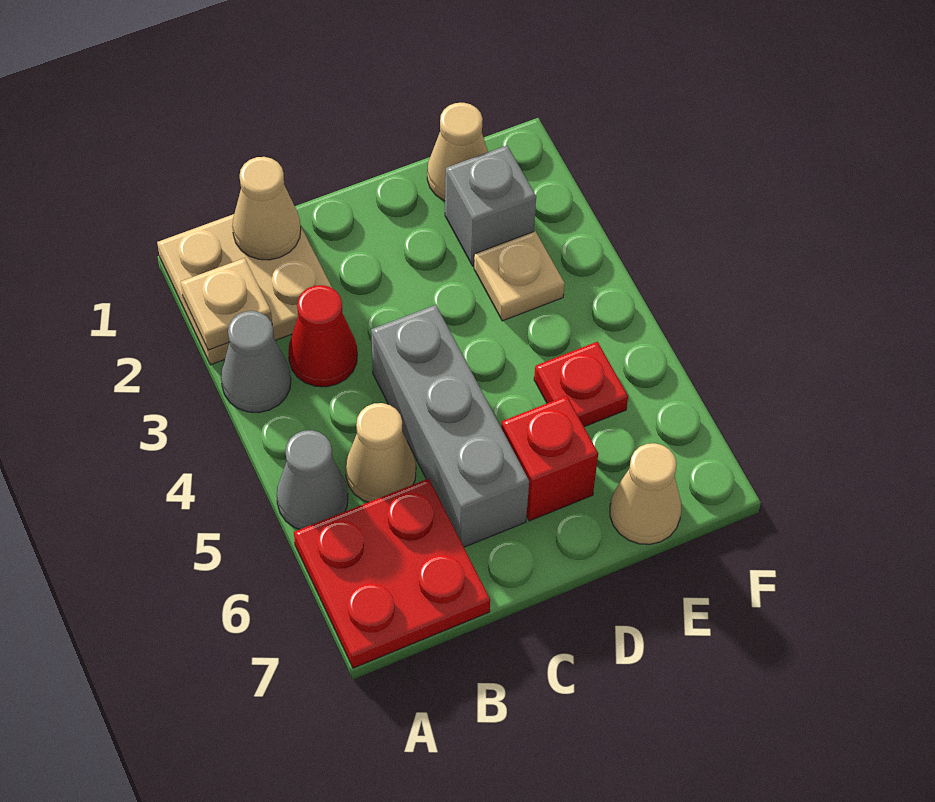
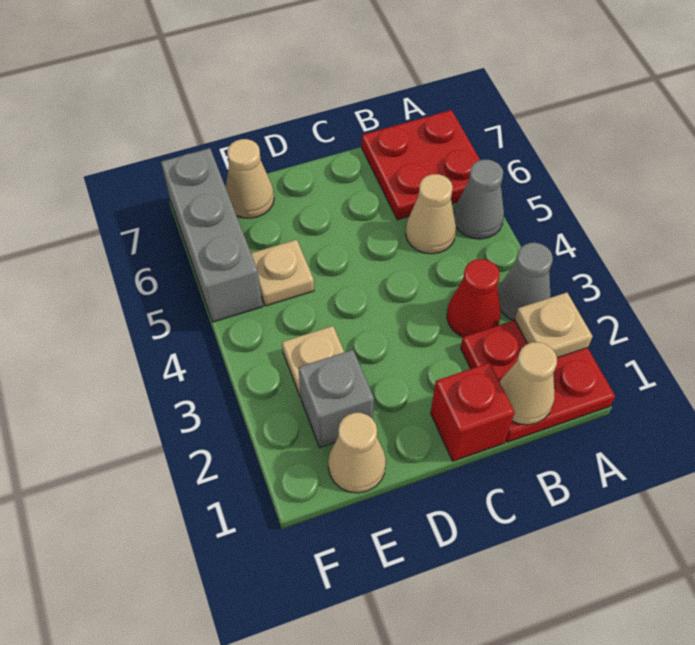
tan plate A1:B2 level 1 -> red plate A1:B2 level 1
grey brick C4:C6 level 1 -> grey brick F5:F7 level 1
red brick D6 level 1 -> red brick C1 level 1
red plate E5 level 1 -> tan plate E5 level 1

